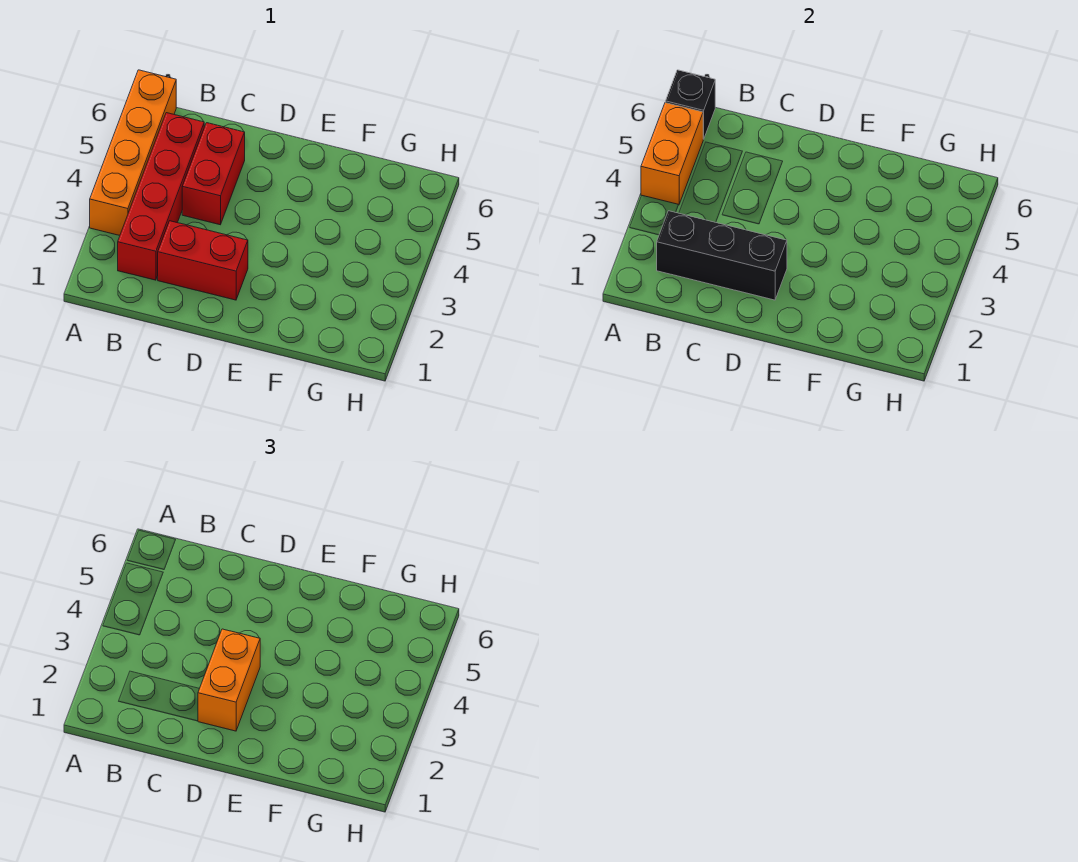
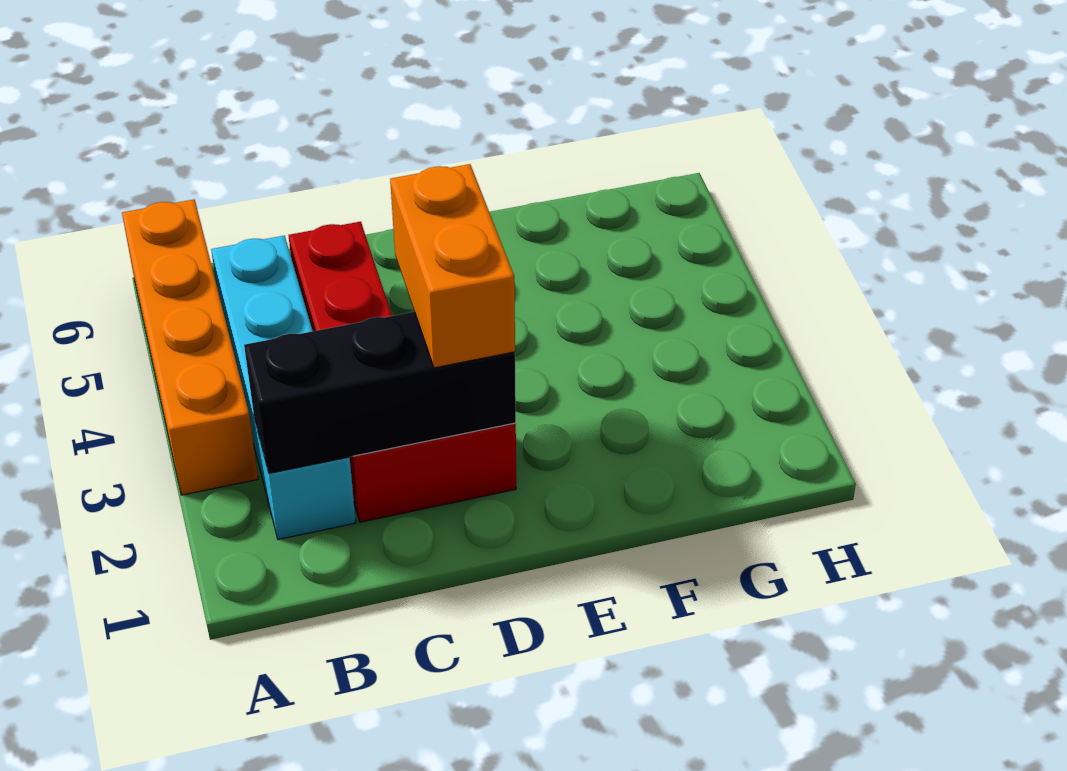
orange brick A4:A5 level 2 -> none
black brick A6 level 2 -> none
red brick B2:B5 level 1 -> cyan brick B2:B5 level 1

